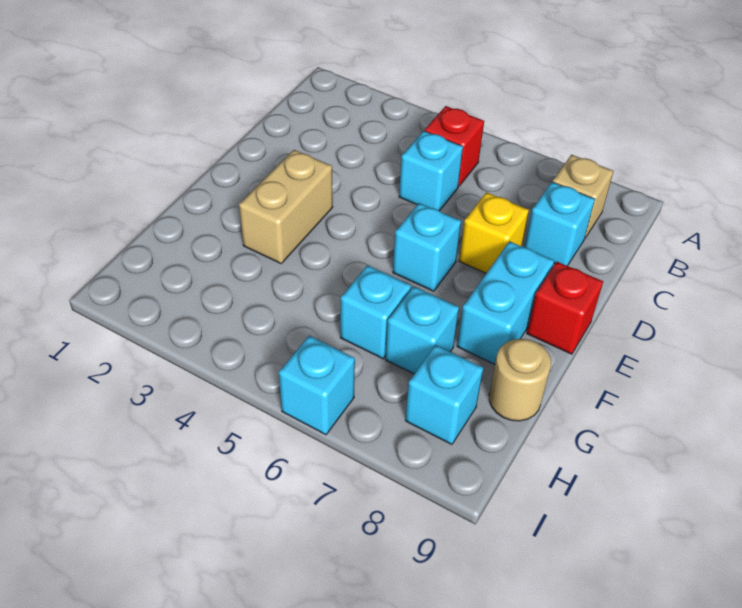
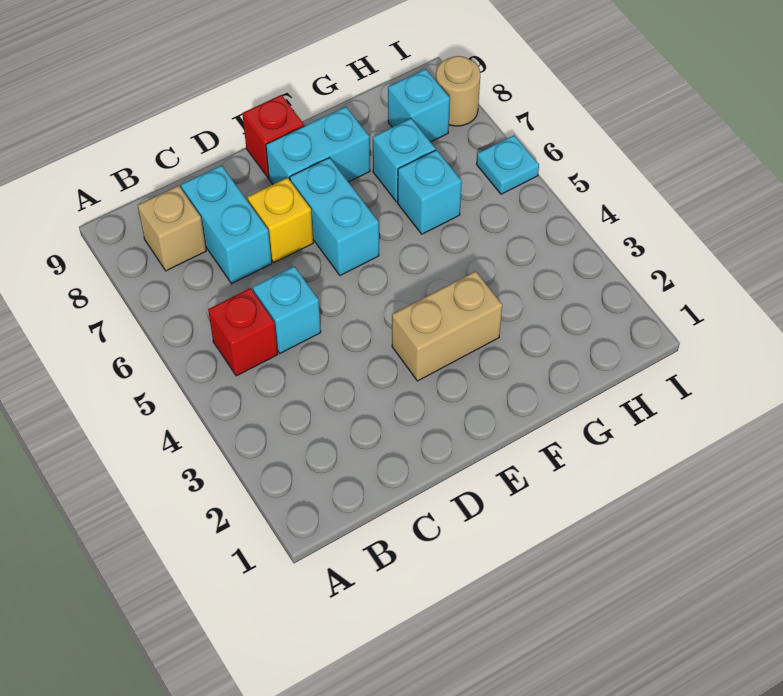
cyan brick C8 level 1 -> cyan brick C7:C8 level 1
cyan brick E6 level 1 -> cyan brick E6:E7 level 1
tan round brick G9 level 1 -> tan round brick I8 level 1
cyan brick I6 level 1 -> cyan plate I6 level 1

